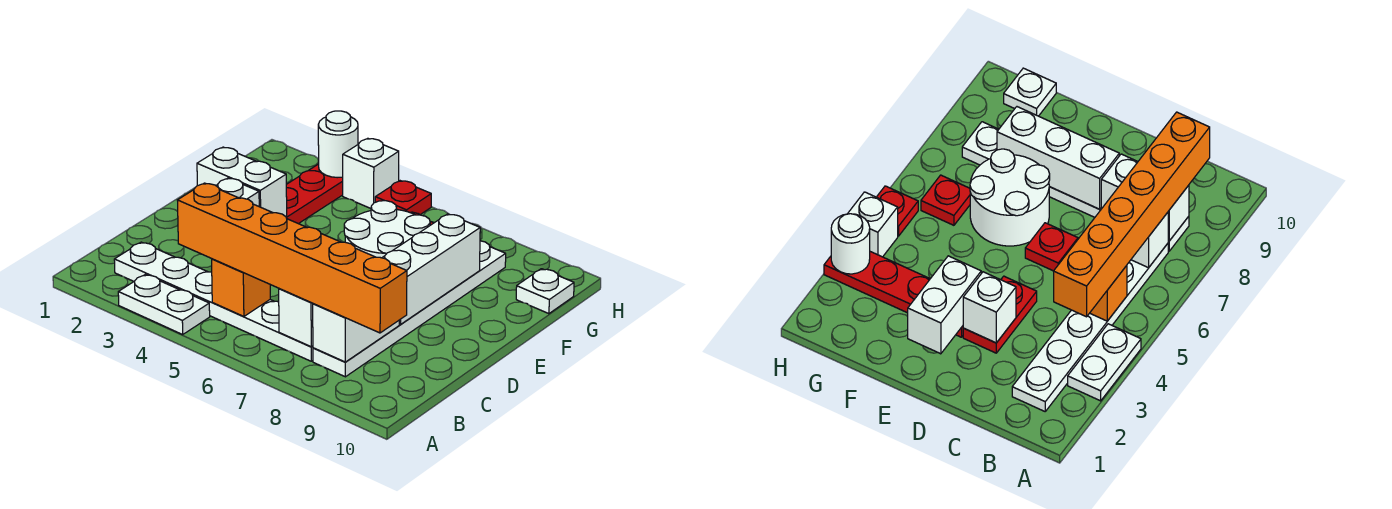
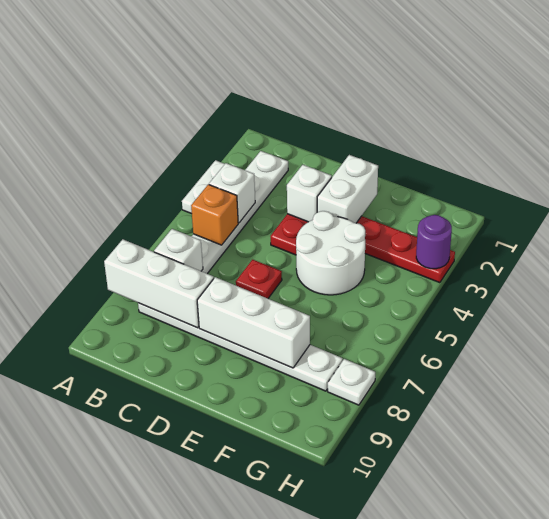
orange brick B4:B9 level 3 -> none
white brick B8:C8 level 2 -> white brick A8:C8 level 2
white round brick E6:F7 level 1 -> white round brick E4:F5 level 1
red plate G6 level 1 -> none
white plate G10 level 1 -> white plate H8 level 1
white round brick H3 level 2 -> purple round brick H3 level 2
white brick H4 level 1 -> white brick B4 level 2
red plate H5 level 1 -> none

